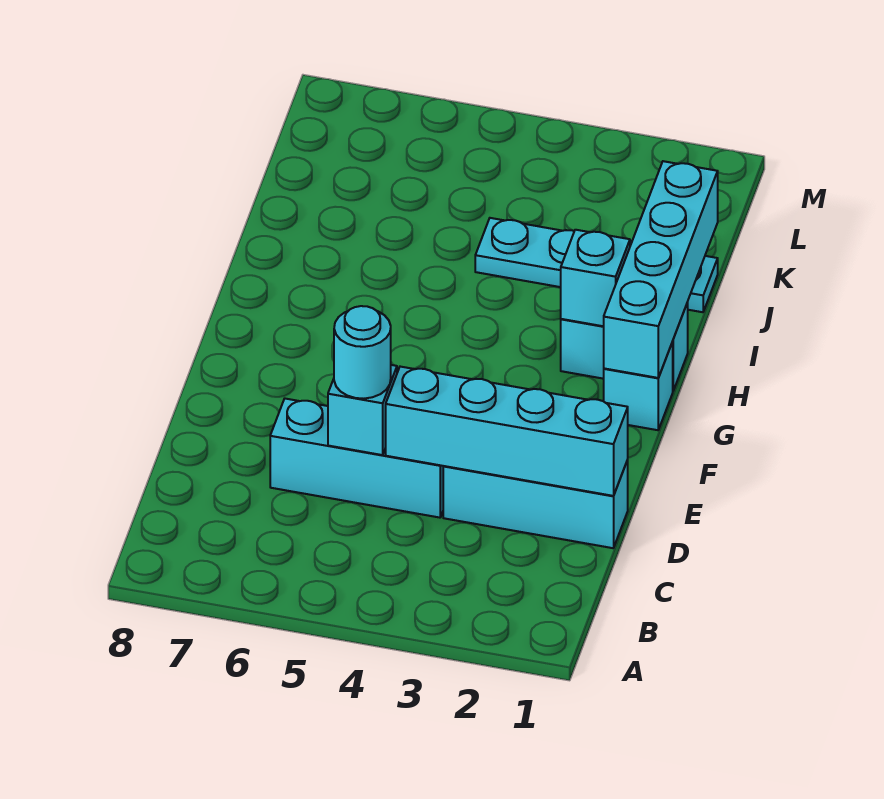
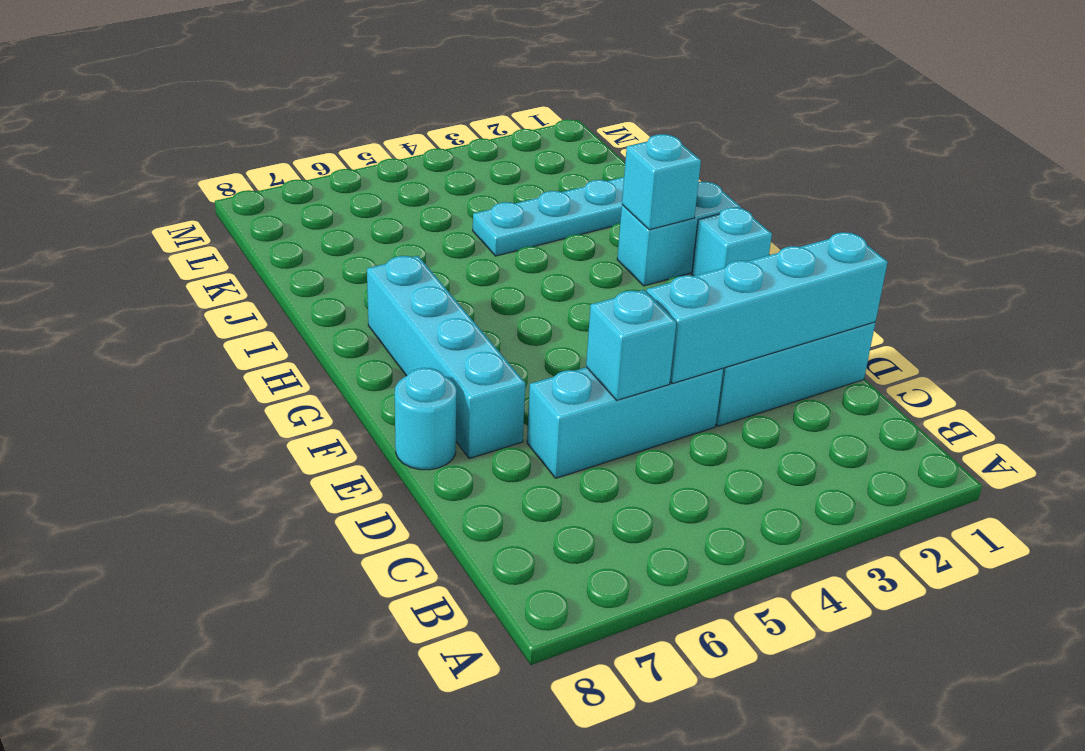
cyan round brick D5 level 3 -> cyan round brick E8 level 1
cyan brick G1:J1 level 2 -> cyan brick E7:H7 level 1

